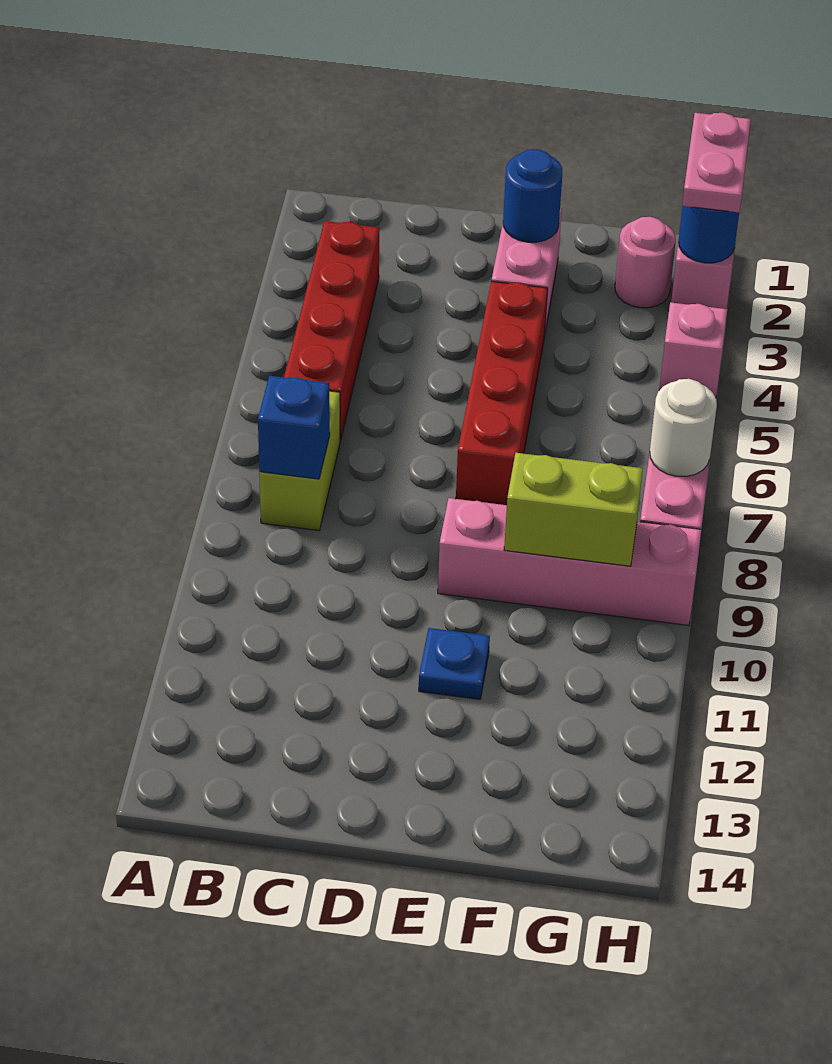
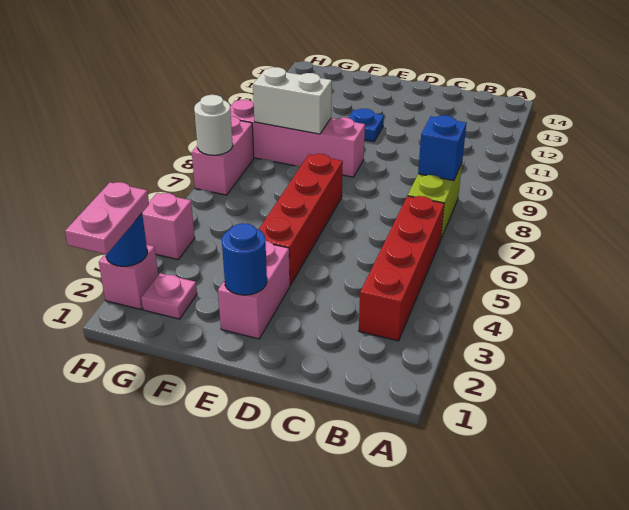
lime brick F9:G9 level 2 -> white brick F9:G9 level 2
pink round brick G2 level 1 -> pink plate G2 level 1

